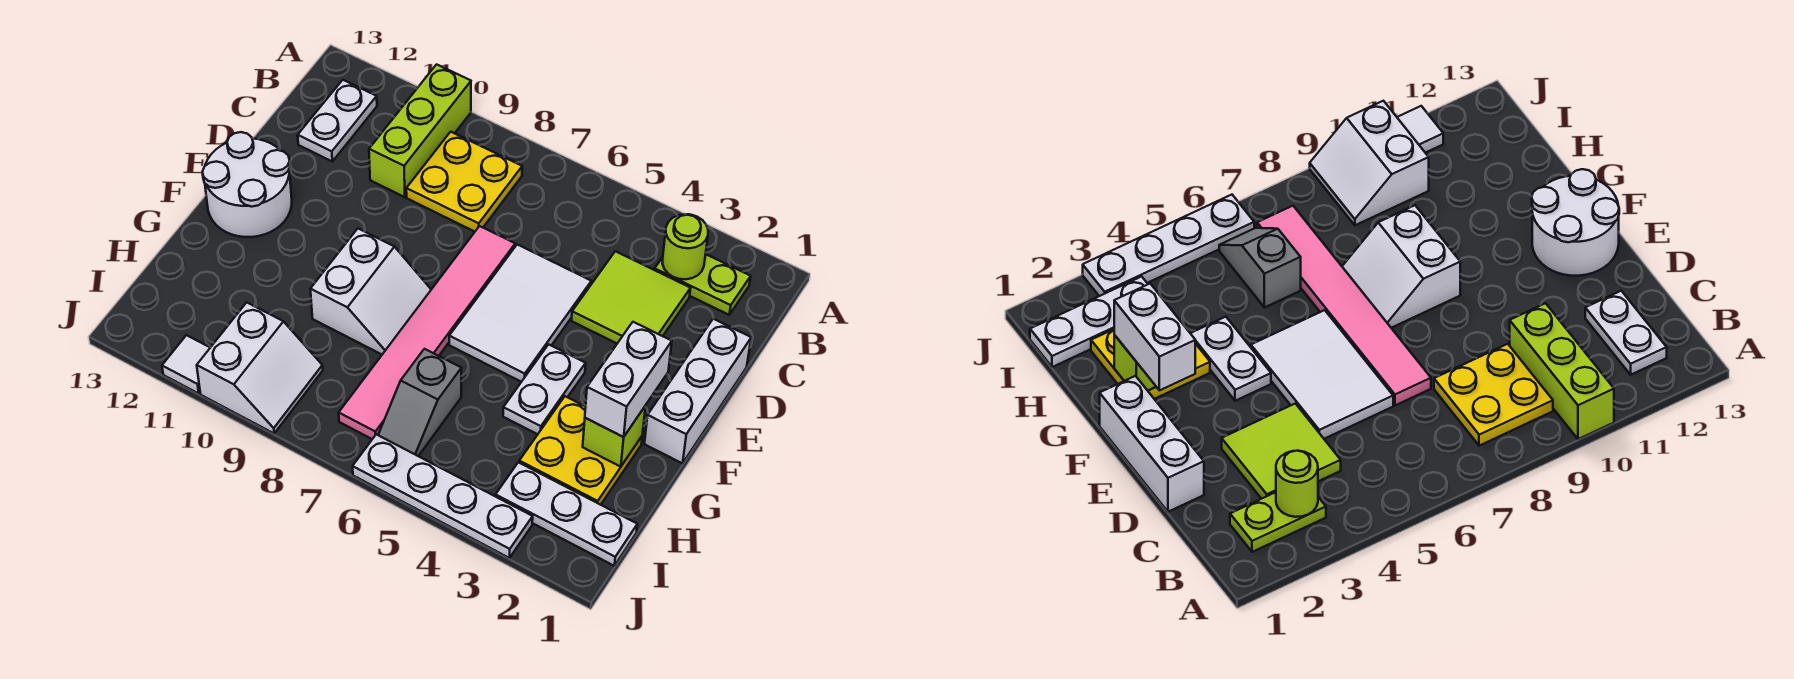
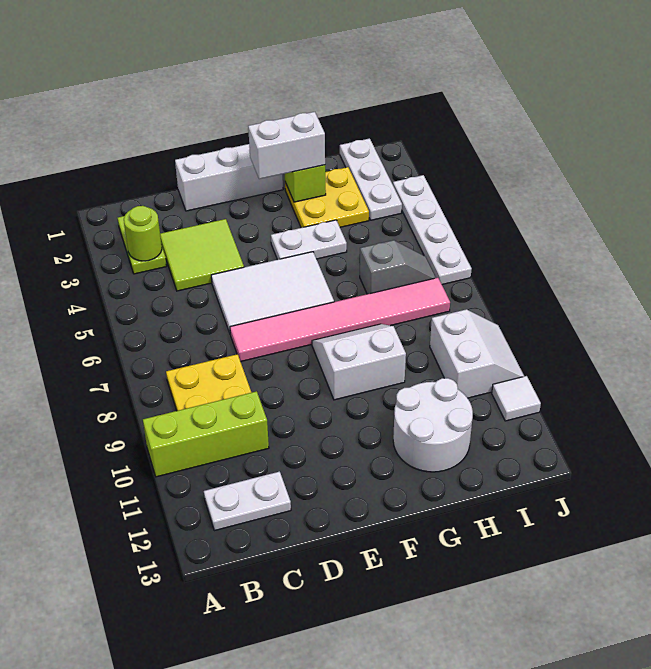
white round brick E12:F13 level 1 -> white round brick G11:H12 level 1
white slope I9:J10 level 1 top 10 -> white slope I9:J10 level 1 top I

